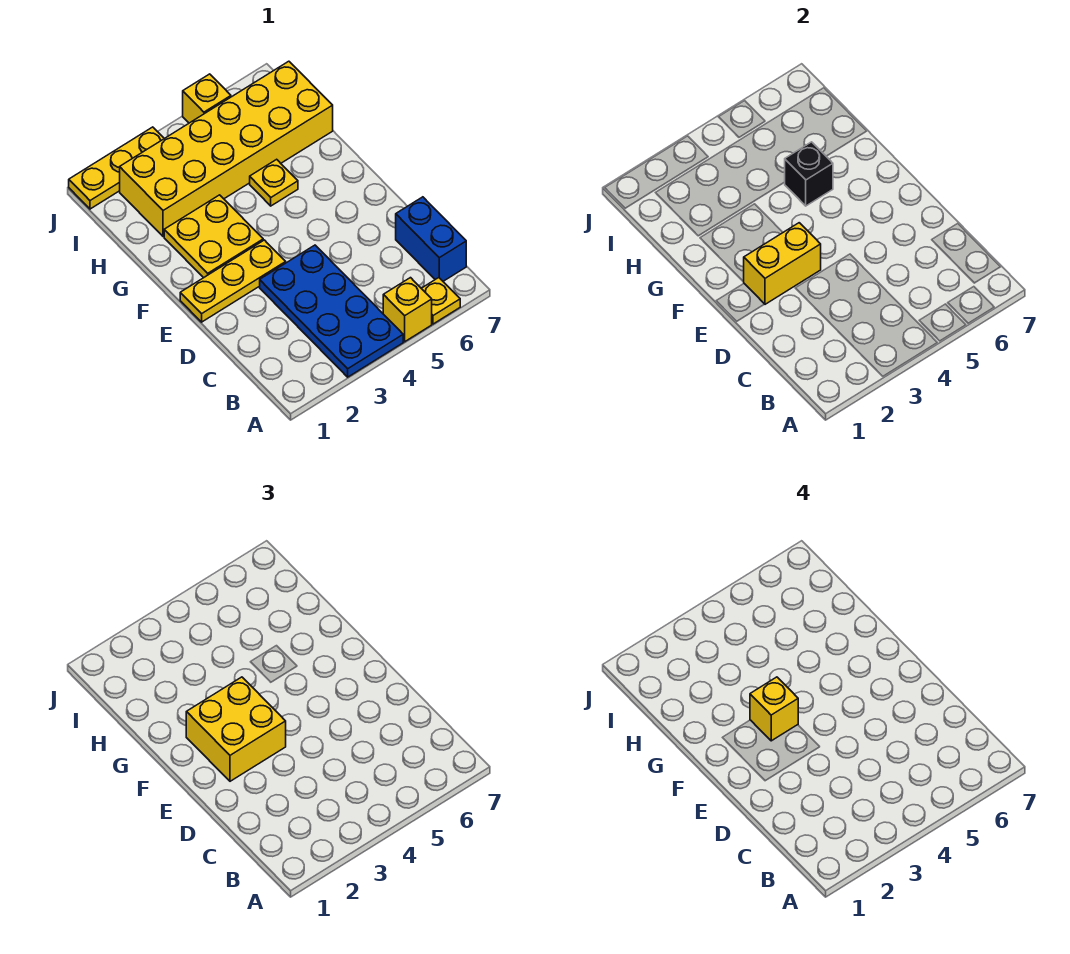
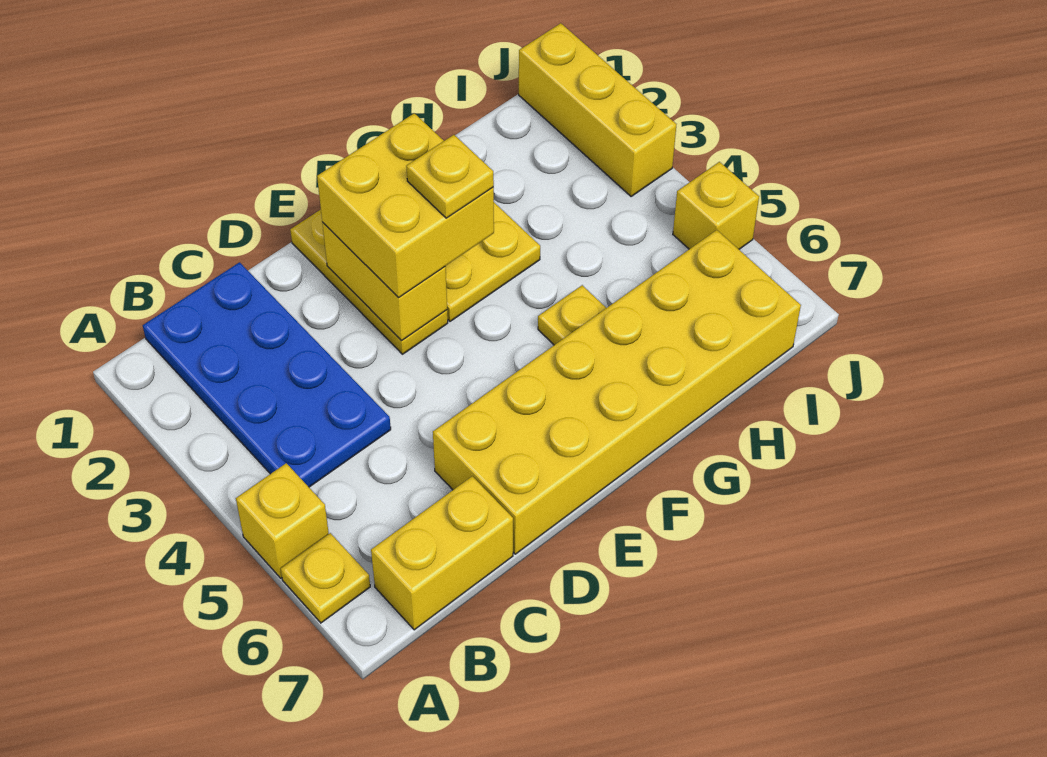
blue plate A3:D4 level 1 -> blue plate B1:C4 level 1
blue brick B7:C7 level 1 -> yellow brick B7:C7 level 1
yellow brick F3 level 4 -> yellow plate F3 level 4
black brick G5 level 2 -> none
yellow brick H2:I7 level 1 -> yellow brick D6:I7 level 1
yellow plate J1:J3 level 1 -> yellow brick J1:J3 level 1

